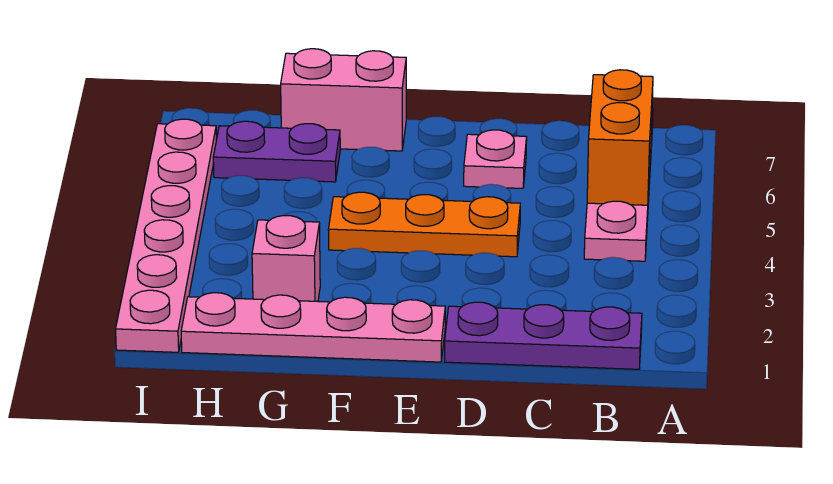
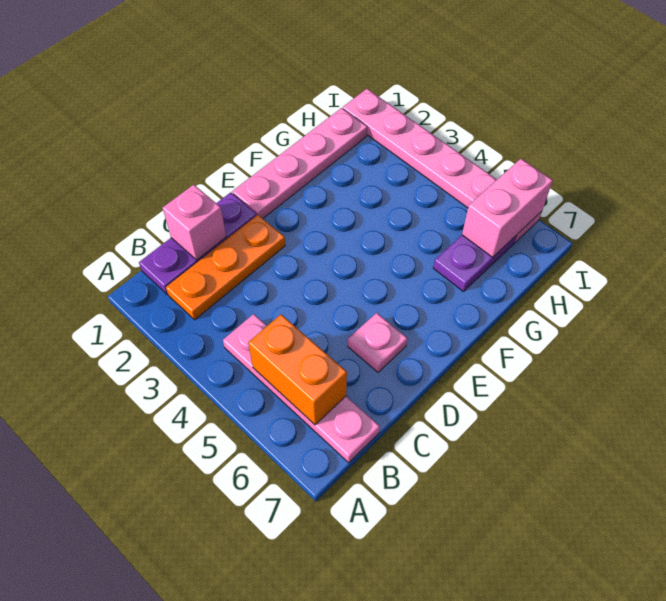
orange plate D4:F4 level 1 -> orange plate B2:D2 level 1
pink brick F7:G7 level 1 -> pink brick H6:I6 level 2
pink brick G2 level 1 -> pink brick C1 level 2

